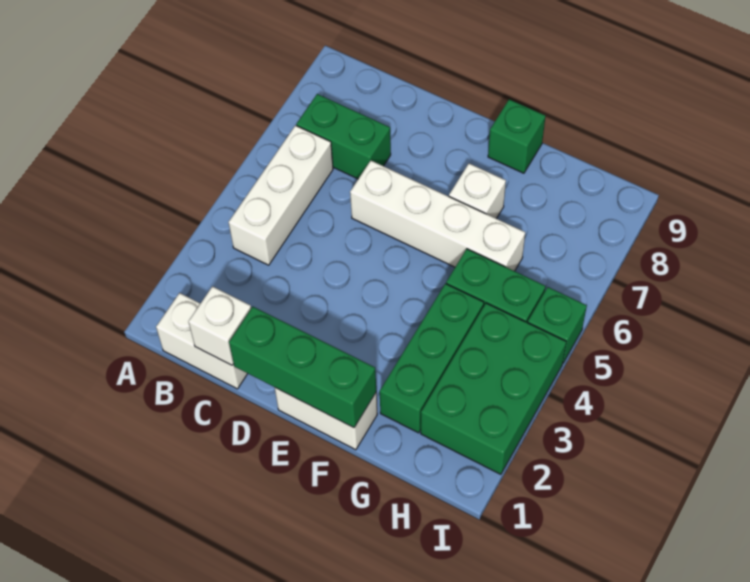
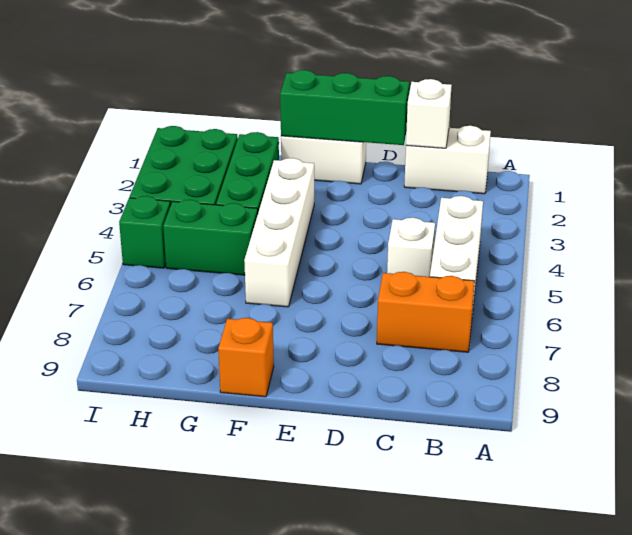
green brick B7:C7 level 1 -> orange brick B7:C7 level 1
white brick D6:G6 level 1 -> white brick F3:F6 level 1
white brick F7 level 1 -> white brick C5 level 1
green brick F9 level 1 -> orange brick F9 level 1

